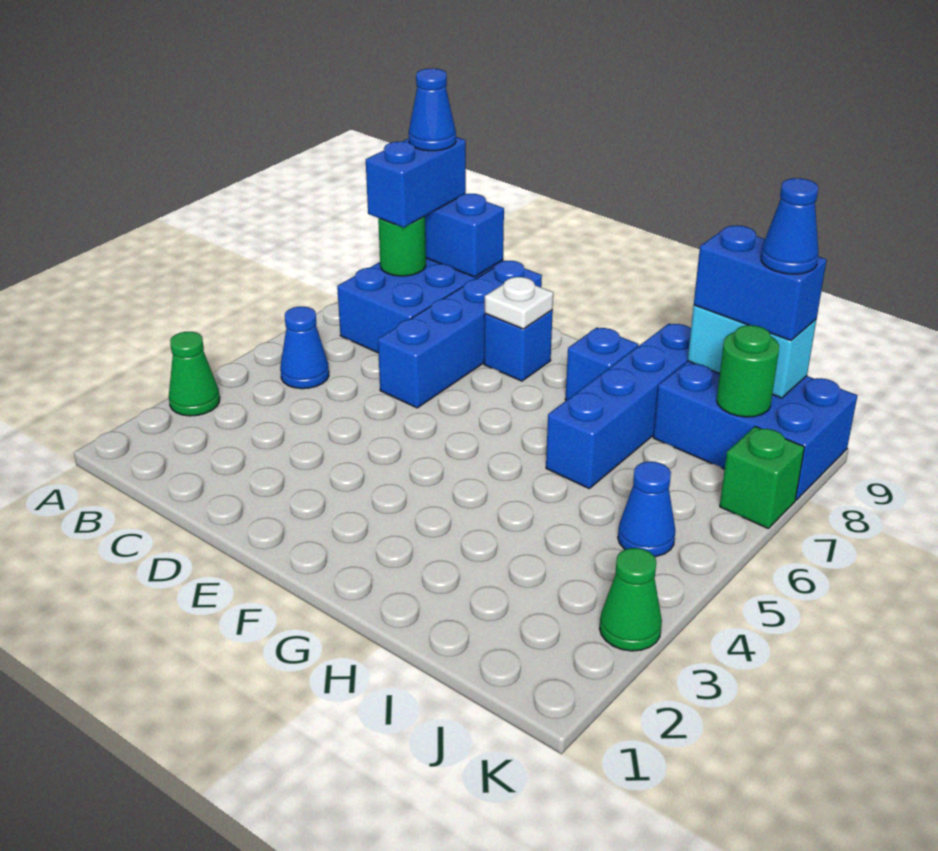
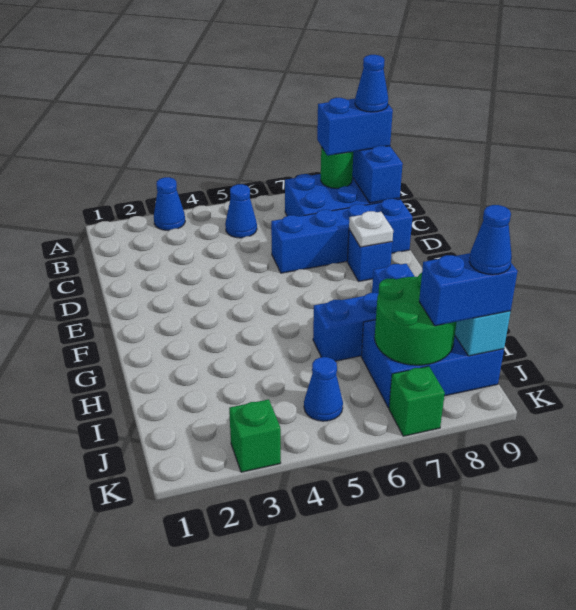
green cone A3 level 1 -> blue cone A3 level 1
blue brick I8:K9 level 1 -> blue brick I7:J9 level 1
blue brick I9:J9 level 3 -> blue brick J8:J9 level 3
green round brick J8 level 2 -> green round brick I7:J8 level 2
green cone K3 level 1 -> green brick K3 level 1

